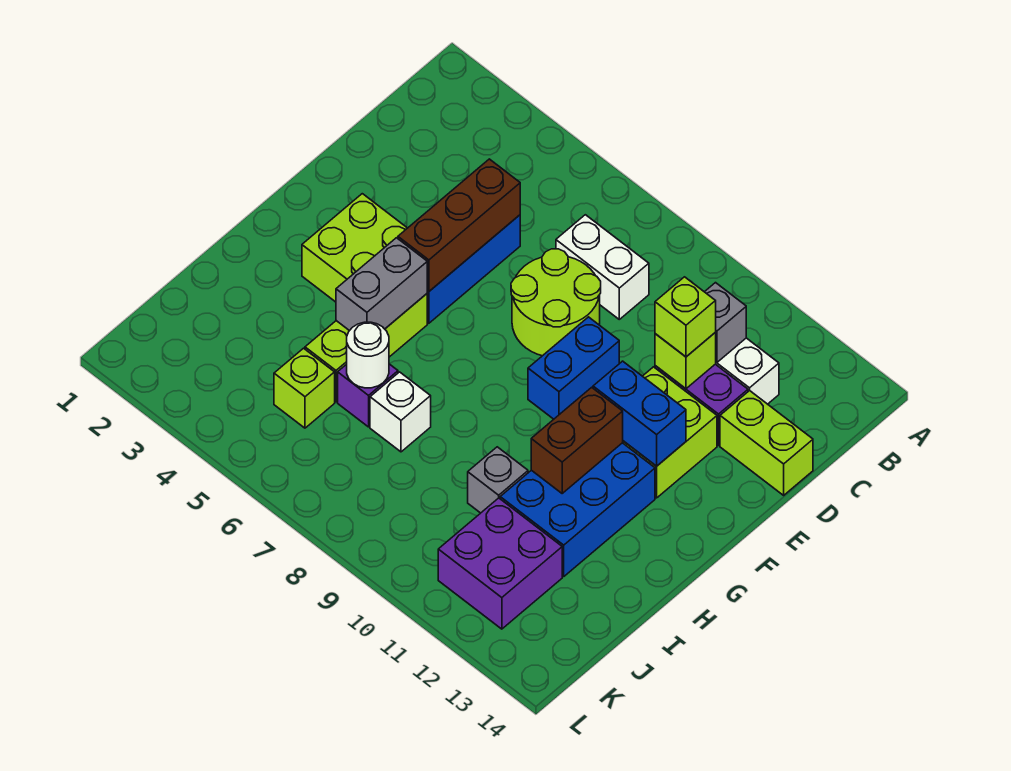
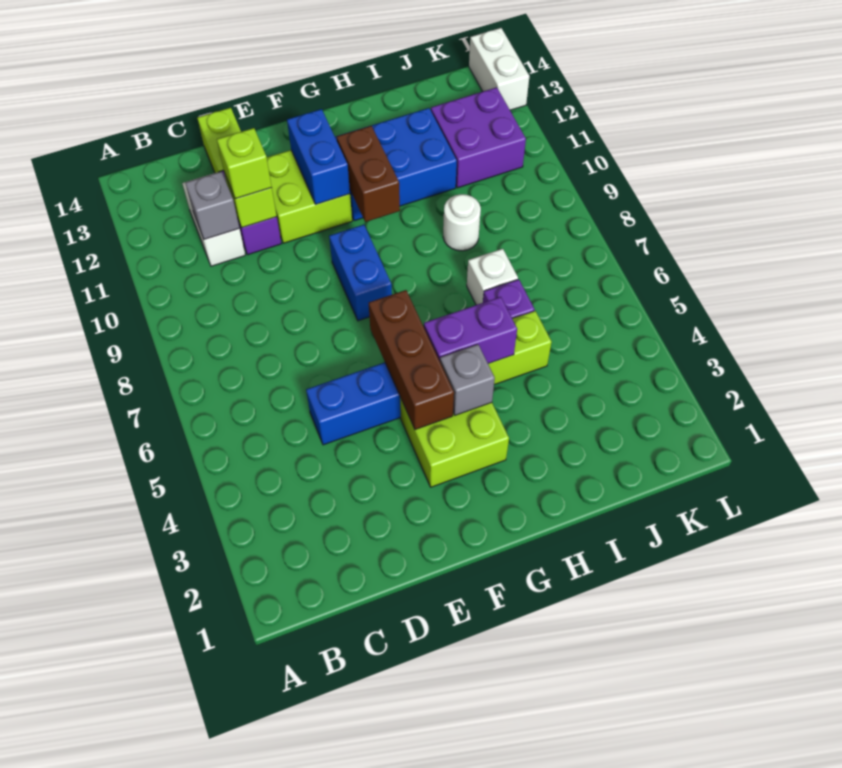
white brick C7:C8 level 1 -> white brick L13:L14 level 1
brown brick D5:F5 level 2 -> brown brick F4:F6 level 2
lime round brick D7:E8 level 1 -> none
blue brick E9:F9 level 1 -> blue brick F8:F9 level 1
grey brick G5:H5 level 2 -> purple brick G5:H5 level 2
brown brick G11:H11 level 2 -> brown brick G10:G11 level 2
white round brick I6 level 2 -> white round brick I9 level 1
grey brick I10 level 1 -> grey brick G4 level 2
lime brick J5 level 1 -> none

